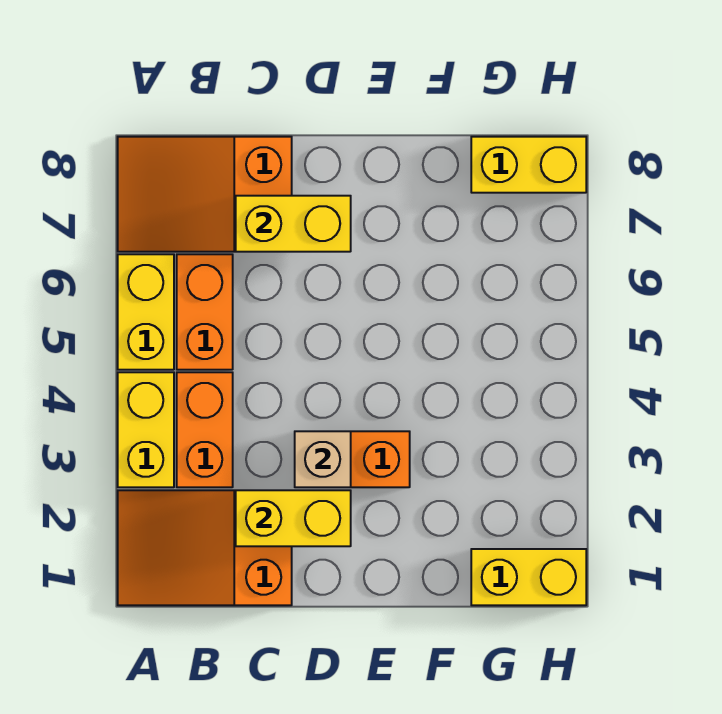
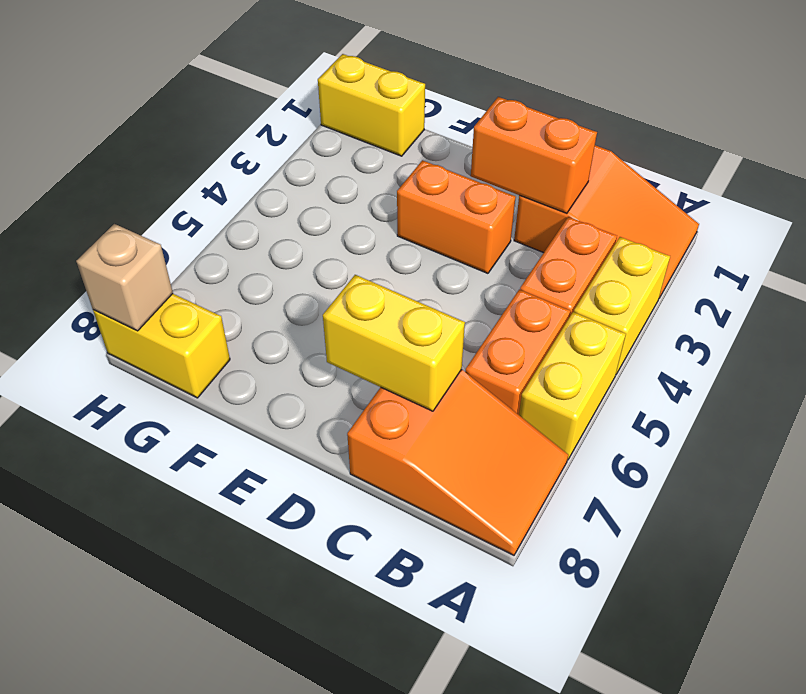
yellow brick C2:D2 level 2 -> orange brick C2:D2 level 2
tan brick D3 level 2 -> tan brick H8 level 2

